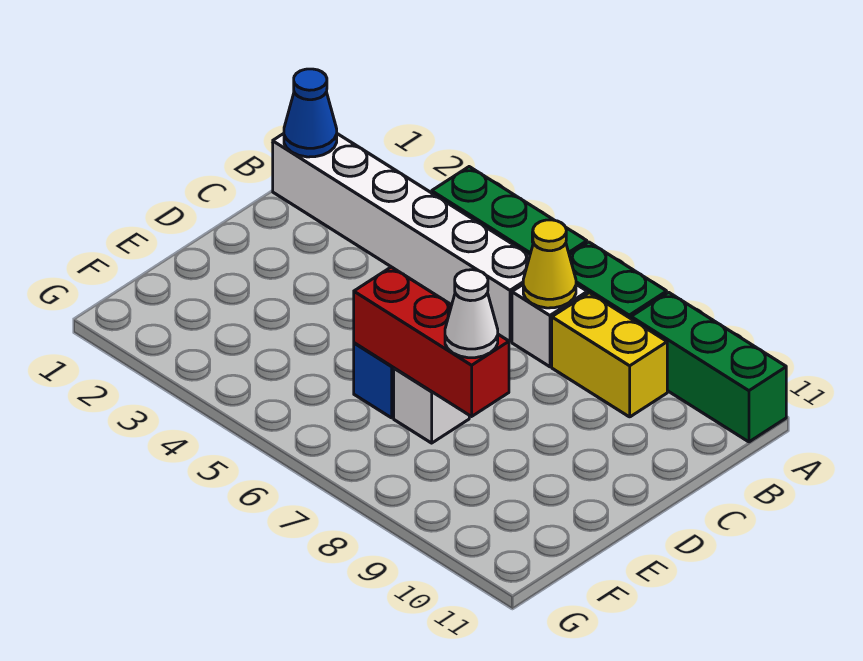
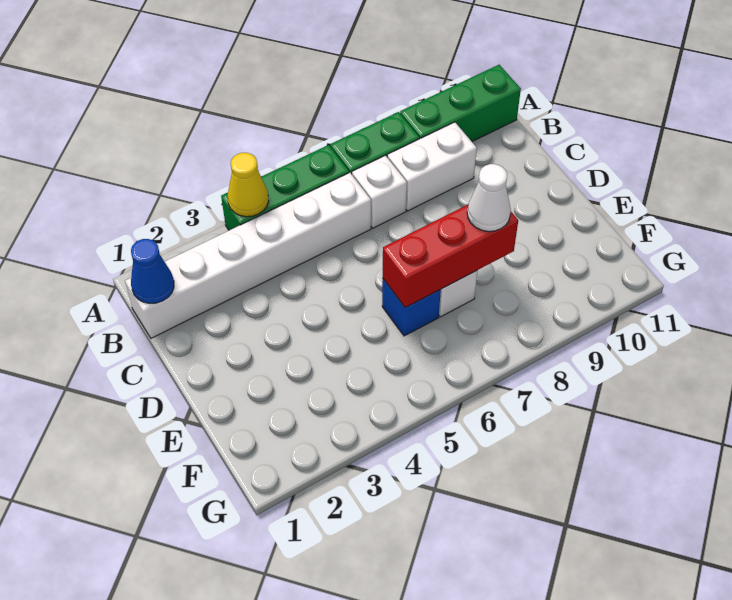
yellow cone B7 level 2 -> yellow cone A4 level 2
yellow brick B8:B9 level 1 -> white brick B8:B9 level 1

